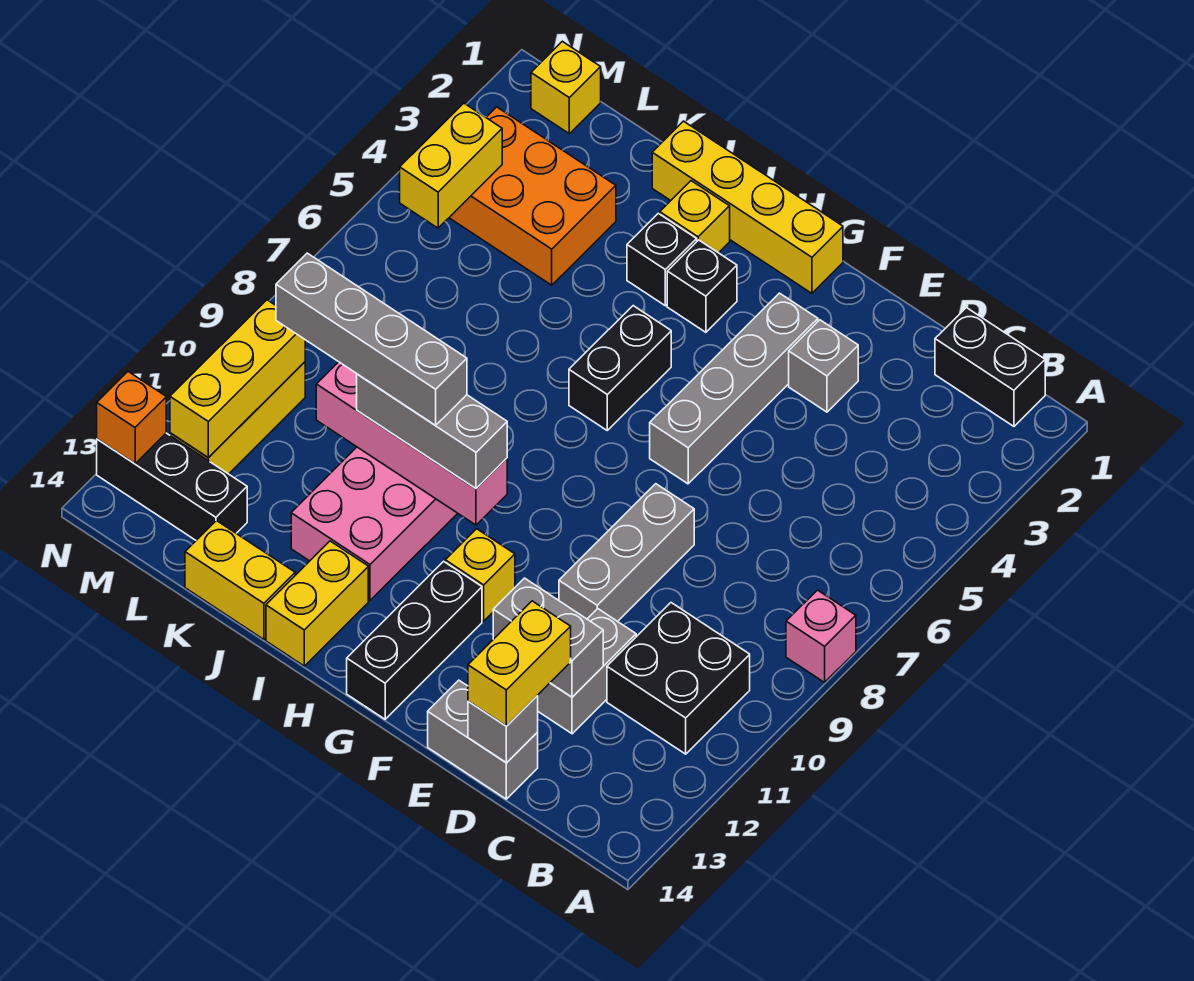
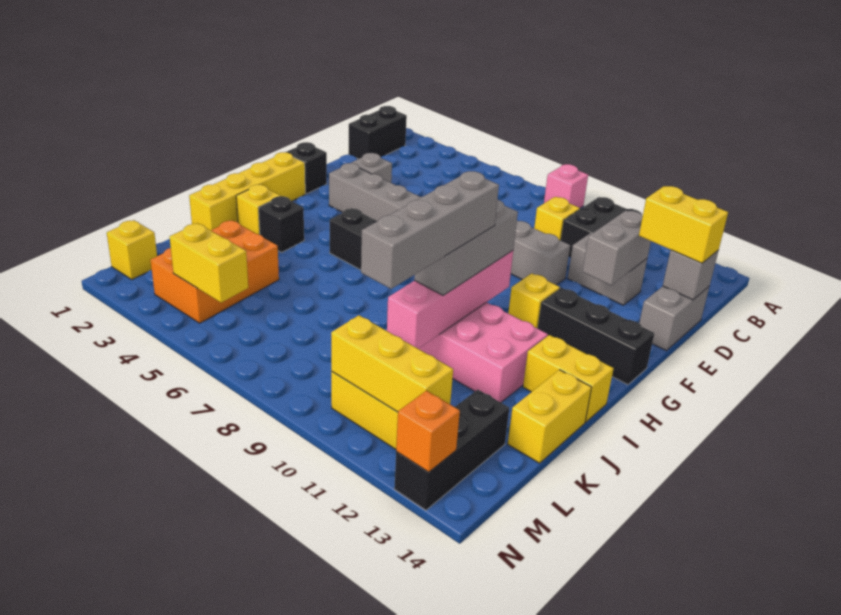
none -> yellow brick C9 level 1
black brick H3 level 1 -> black brick F1 level 1

